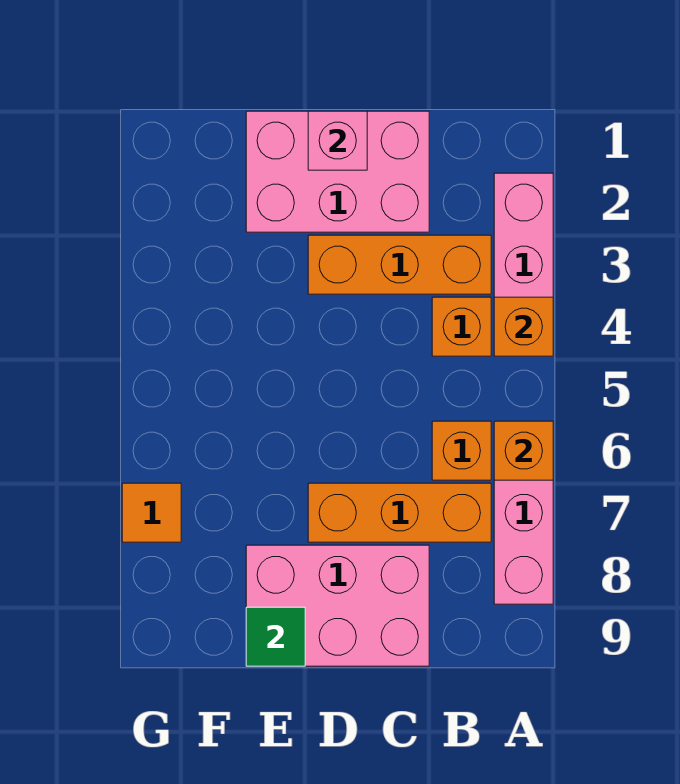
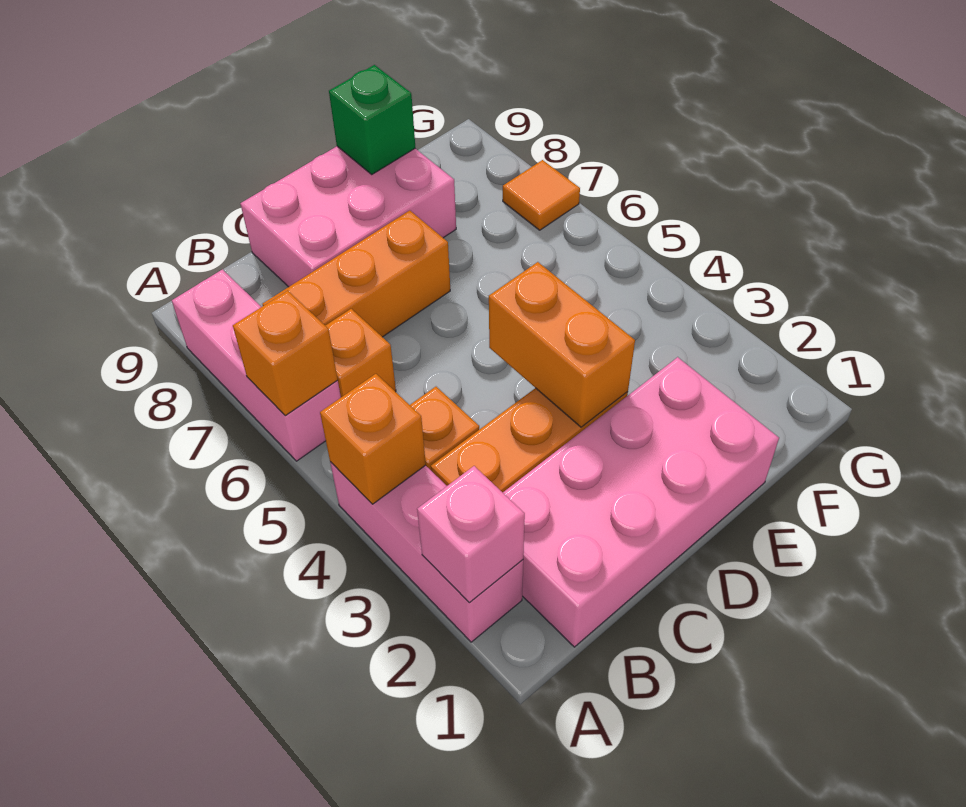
pink brick C1:E2 level 1 -> pink brick B1:E2 level 1
pink brick D1 level 2 -> pink brick A2 level 2
none -> orange brick D3:D4 level 2
green tile E9 level 2 -> green brick E9 level 2

